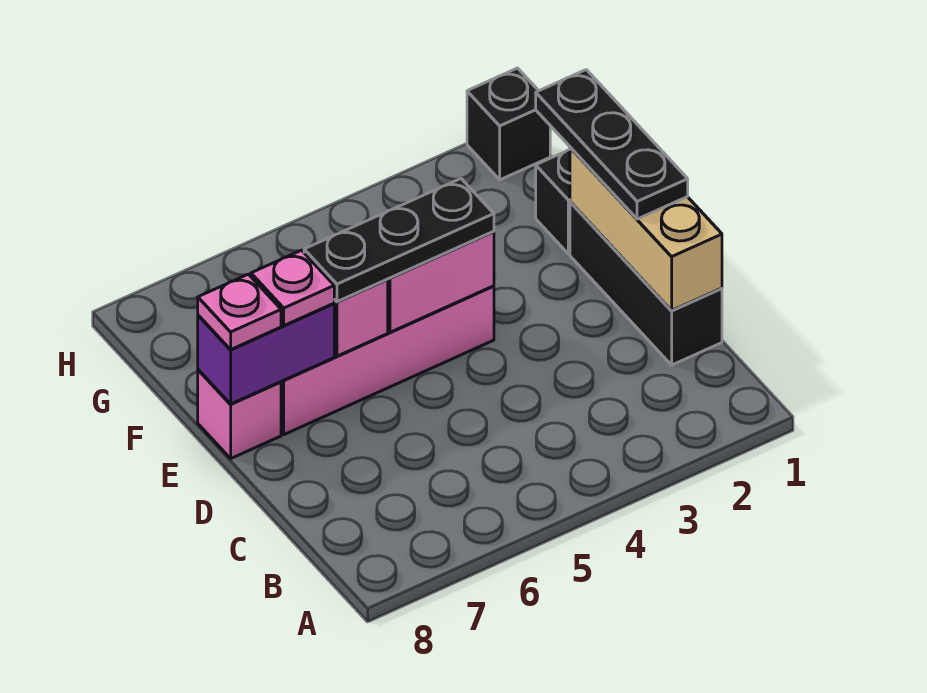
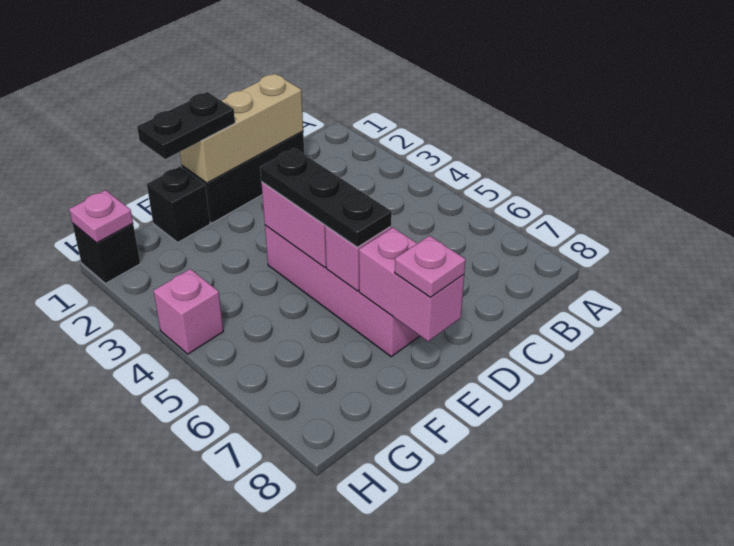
black plate D1:F1 level 3 -> black plate E1:F1 level 3
purple brick E7:E8 level 2 -> pink brick E7:E8 level 2
pink plate E7 level 3 -> pink plate H1 level 2
pink brick E8 level 1 -> pink brick H4 level 1

